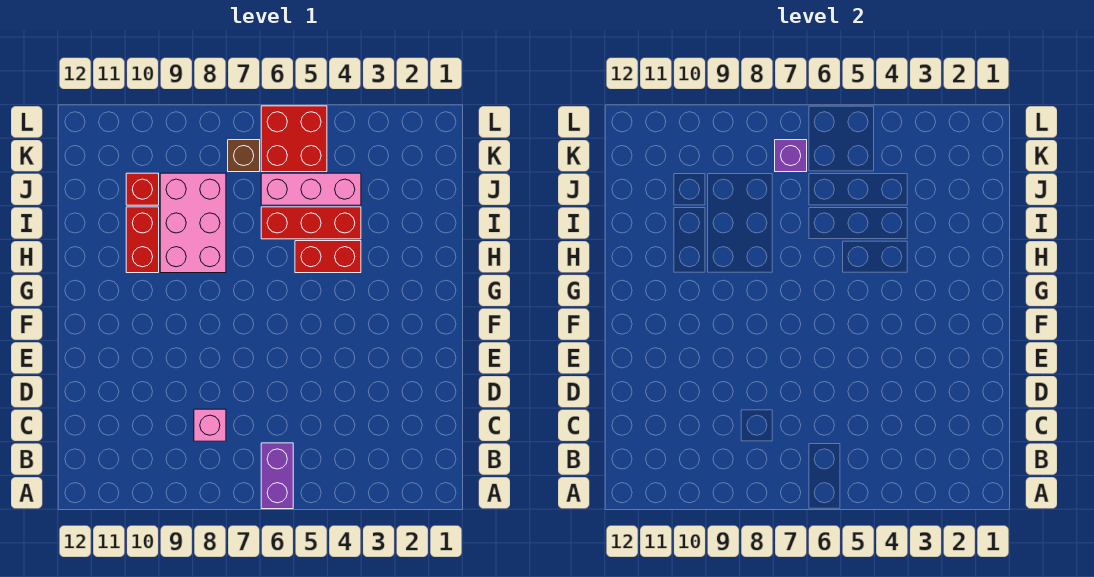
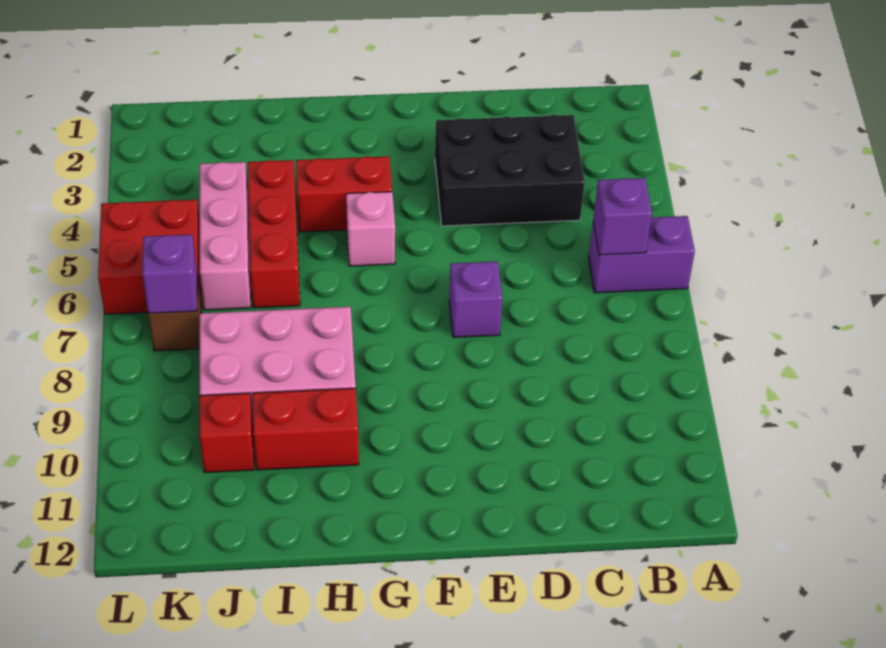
none -> purple brick B6 level 2
none -> black brick C3:E4 level 1
pink brick C8 level 1 -> pink brick G5 level 1
none -> purple brick E7 level 1
red brick H4:H5 level 1 -> red brick G4:H4 level 1

